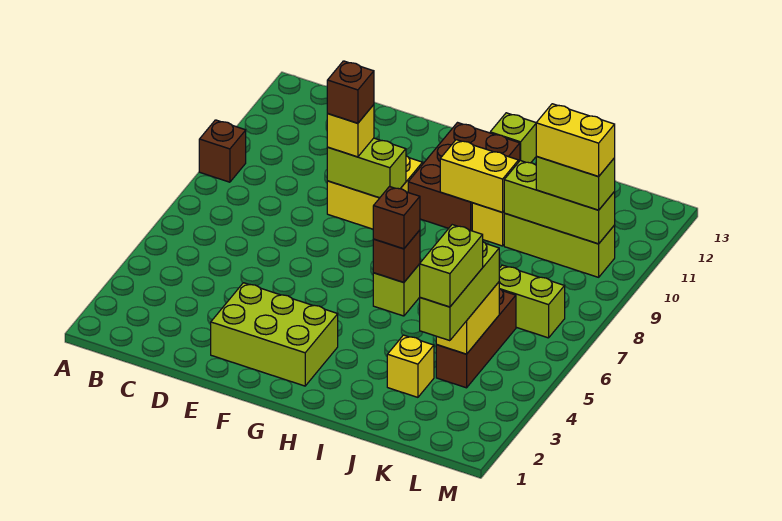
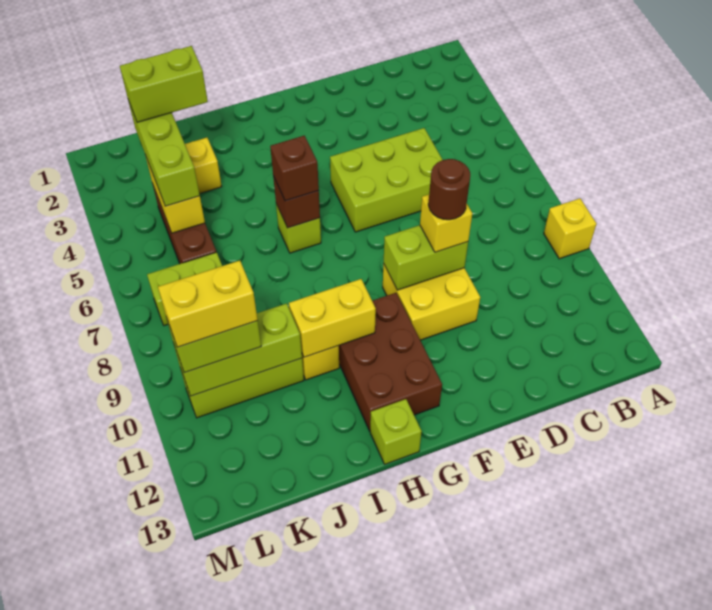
brown brick A9 level 1 -> yellow brick A9 level 1
lime brick E2:G3 level 1 -> lime brick D5:F6 level 1
brown brick E9 level 4 -> brown round brick E9 level 4
lime brick K3:K4 level 4 -> lime brick J3:K3 level 4

